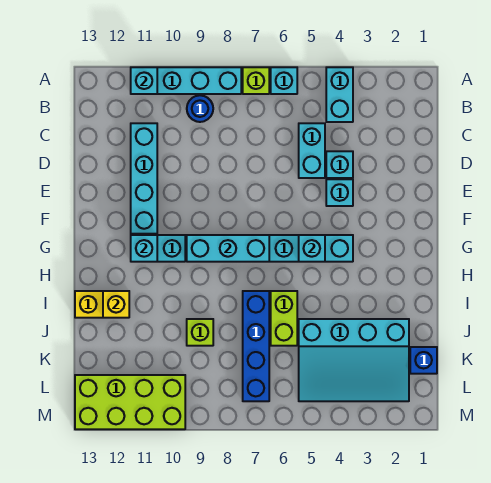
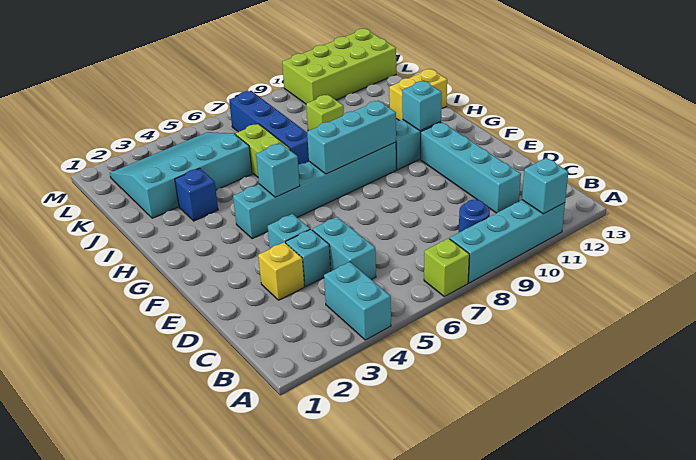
cyan brick A6 level 1 -> none
yellow brick I12 level 2 -> yellow brick D3 level 1
blue brick K1 level 1 -> blue brick I3 level 1

